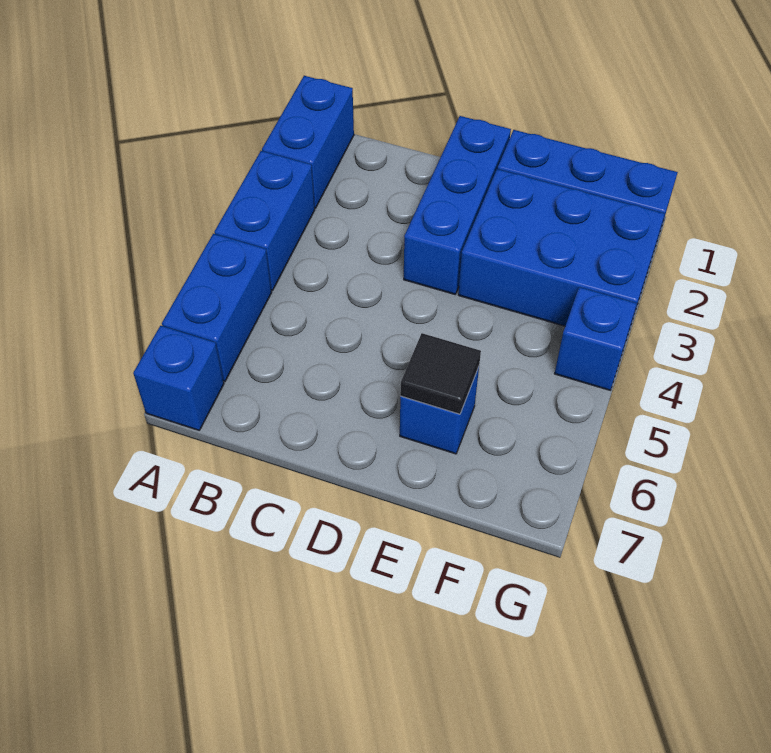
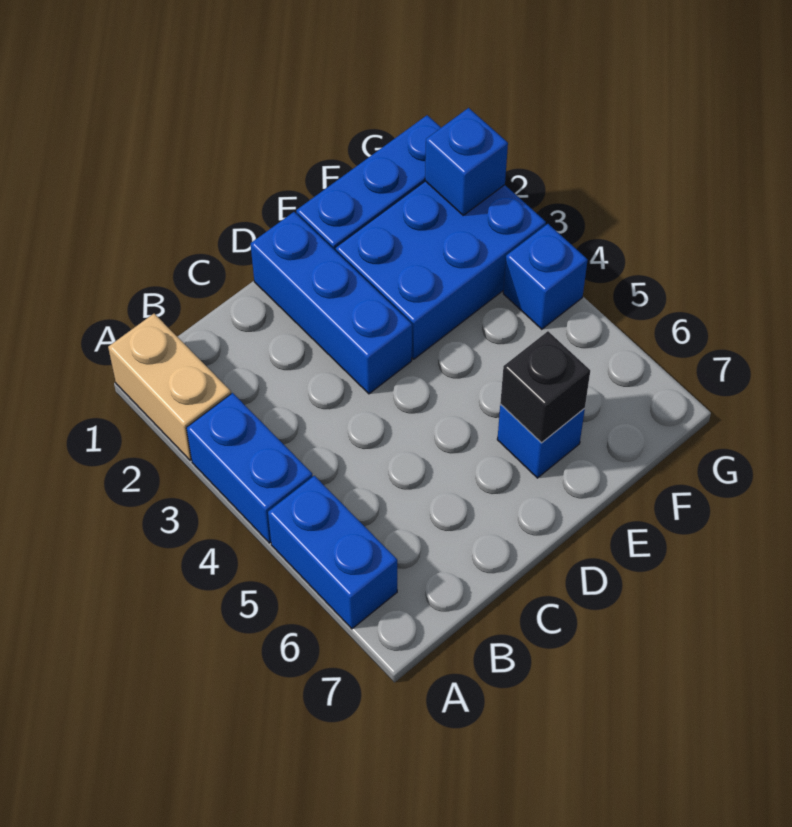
blue brick A1:A2 level 1 -> tan brick A1:A2 level 1
blue brick A7 level 1 -> blue brick G2 level 2
black tile E6 level 2 -> black brick E6 level 2

